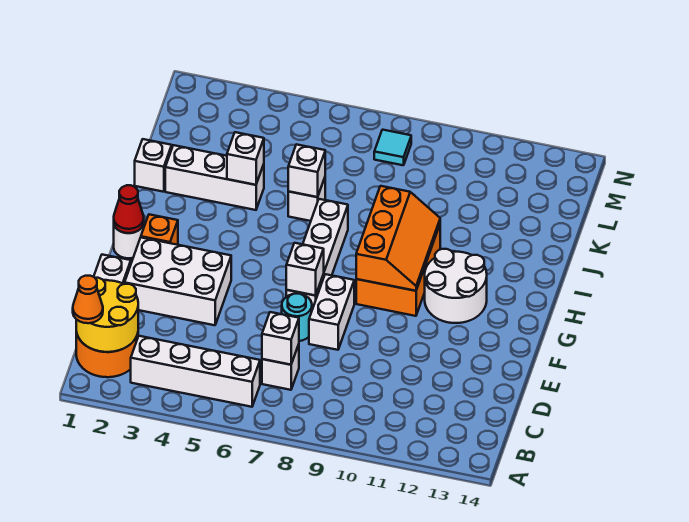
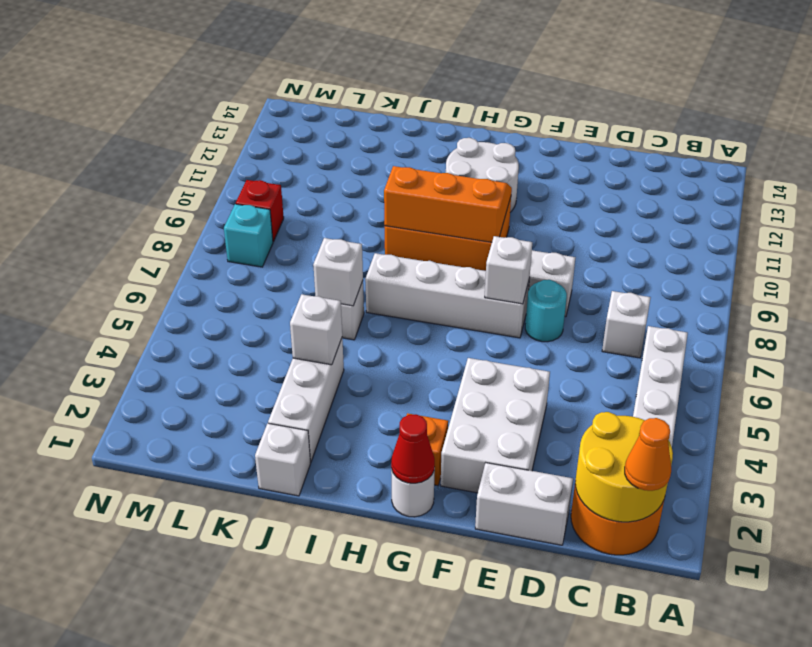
white brick C7 level 2 -> none
cyan tile M8 level 1 -> cyan brick M8 level 1
none -> red brick M9 level 1

